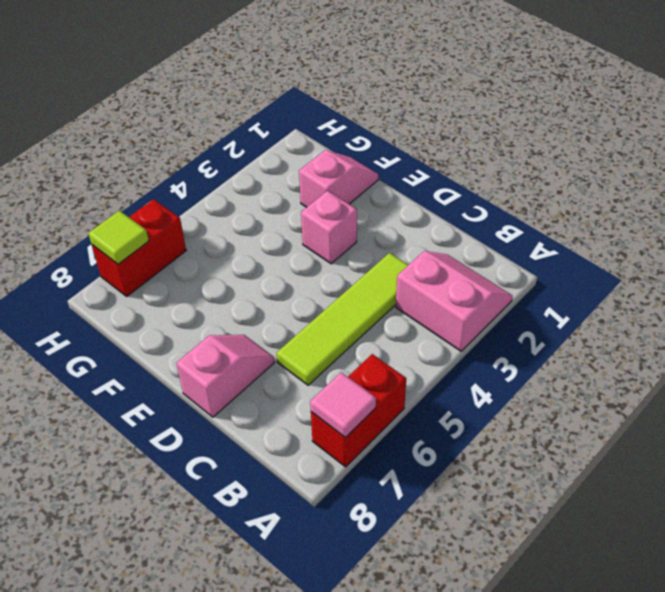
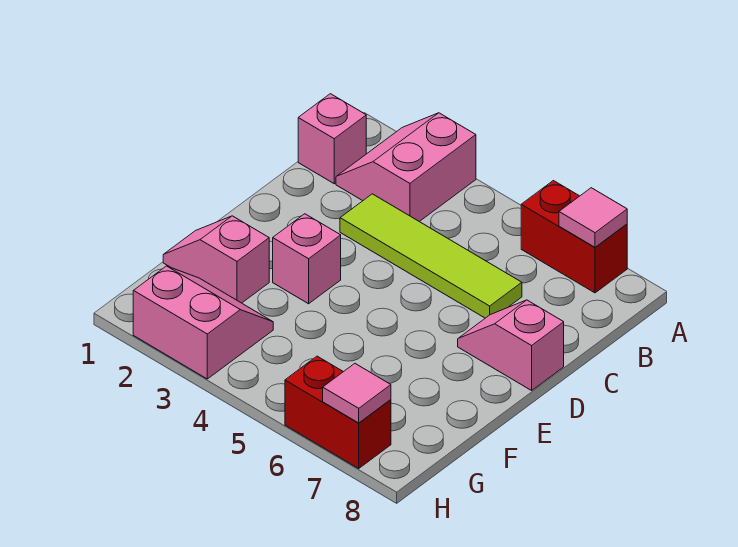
none -> pink brick B1 level 1
none -> pink slope G2:H3 level 1 top H
lime tile H7 level 2 -> pink tile H7 level 2

